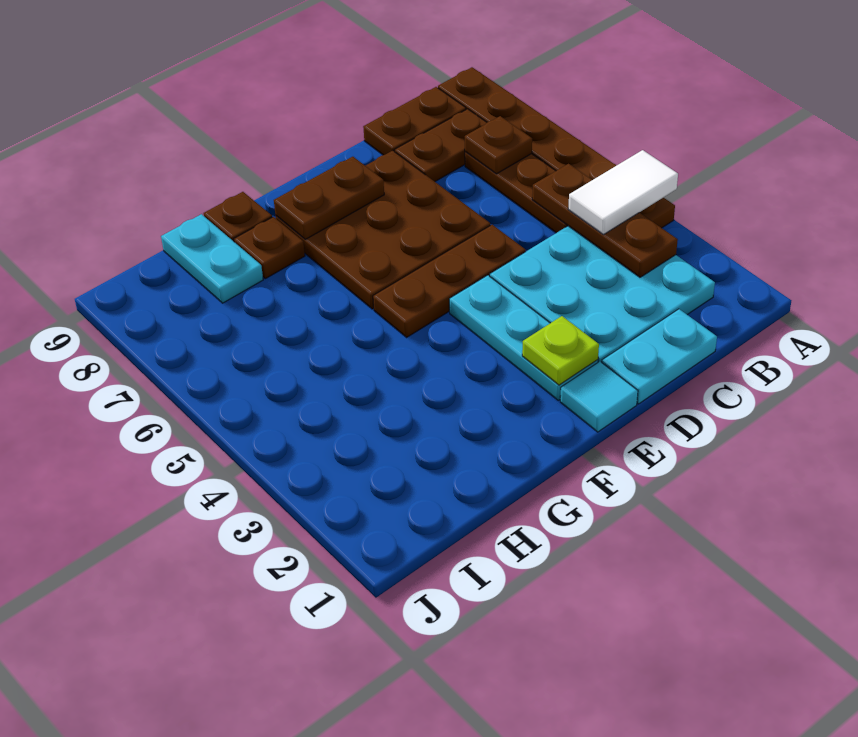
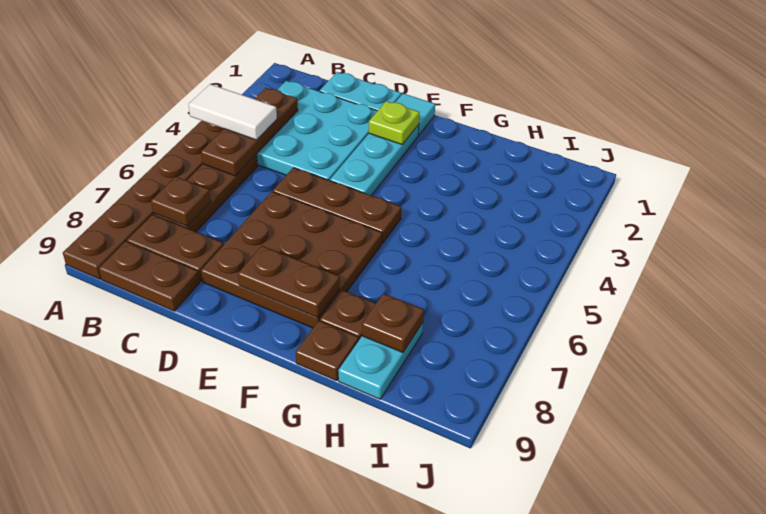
none -> brown plate H8 level 2

